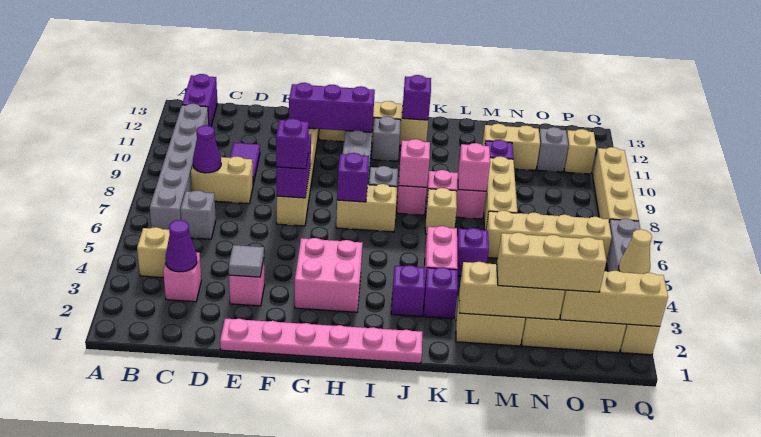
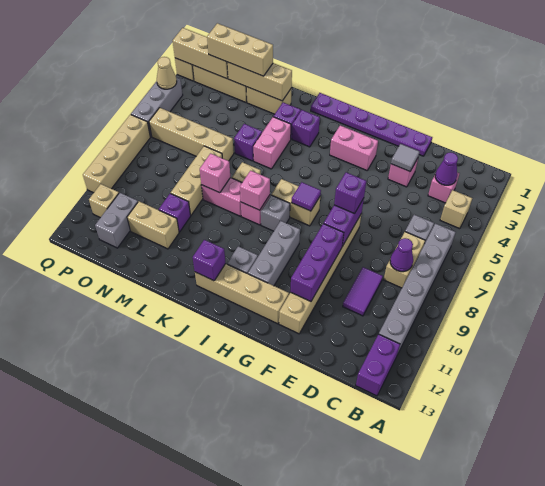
tan brick C8:D8 level 1 -> tan brick C7:C8 level 1
pink plate E1:J1 level 1 -> purple plate E1:J1 level 1
purple brick F11:H11 level 2 -> purple brick F9:F11 level 2
pink brick G3:H4 level 1 -> pink brick G3:H3 level 1
purple brick H7 level 2 -> purple tile H7 level 2
grey brick O11 level 1 -> grey brick O11:O12 level 1

